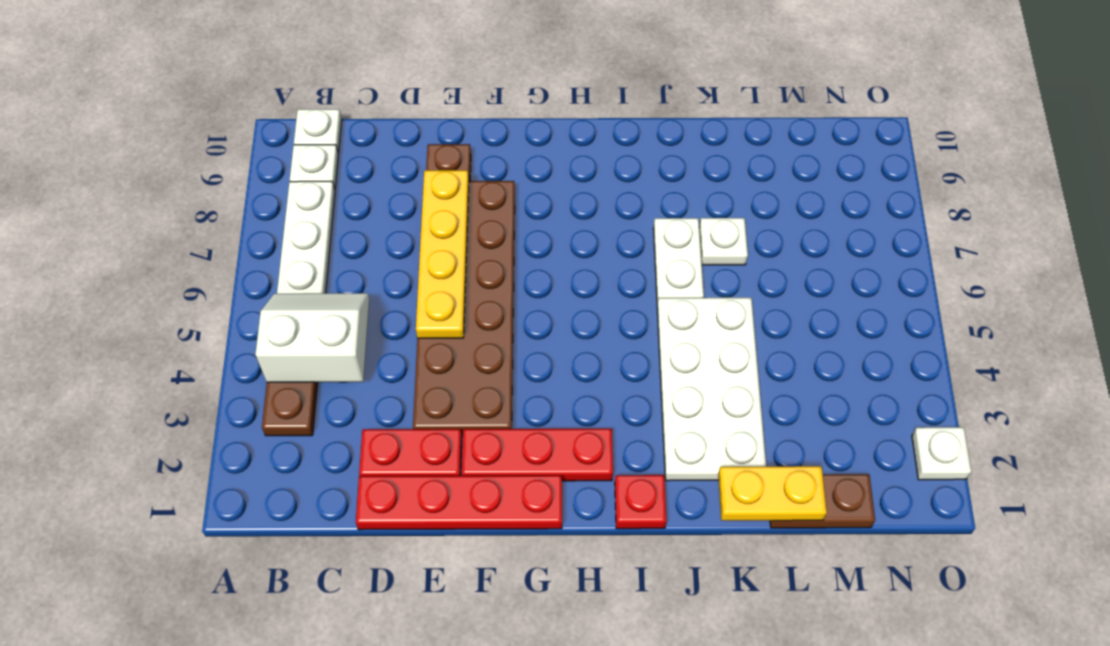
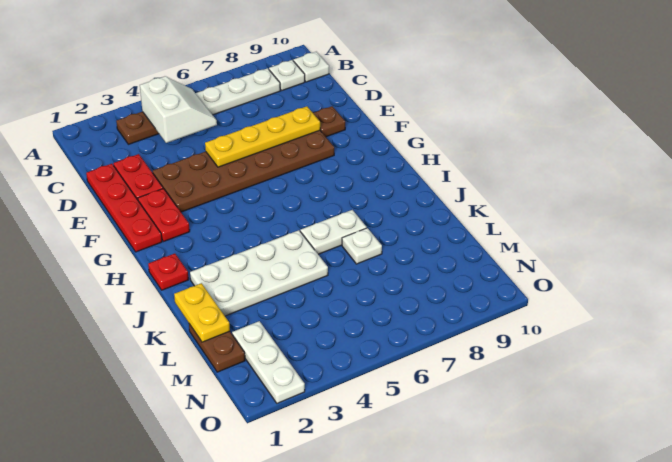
red plate F2:H2 level 1 -> red plate F2:G2 level 1
white plate O2 level 1 -> white plate M2:O2 level 1

